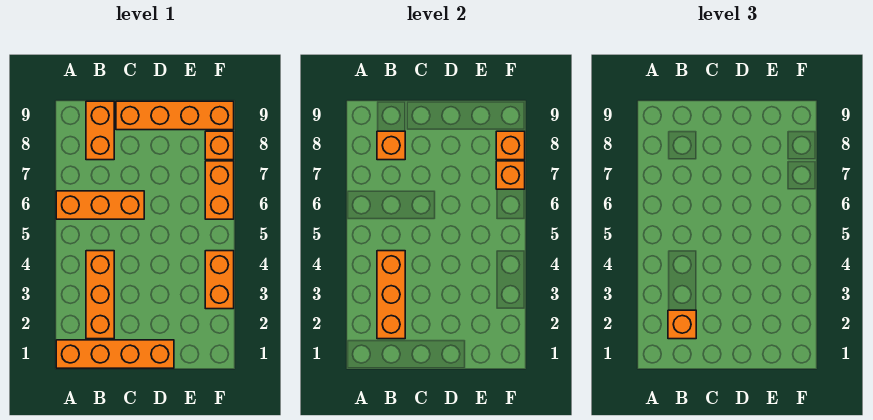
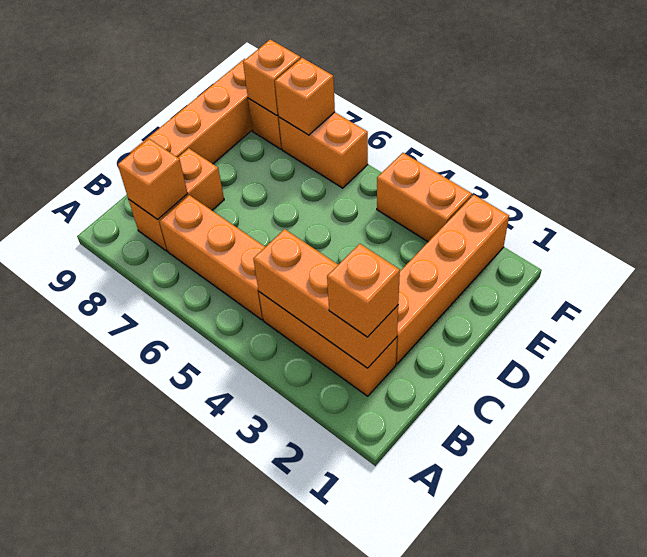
orange brick A1:D1 level 1 -> orange brick C2:F2 level 1
orange brick A6:C6 level 1 -> orange brick B5:B7 level 1
orange brick B8:B9 level 1 -> orange brick B8:C8 level 1

